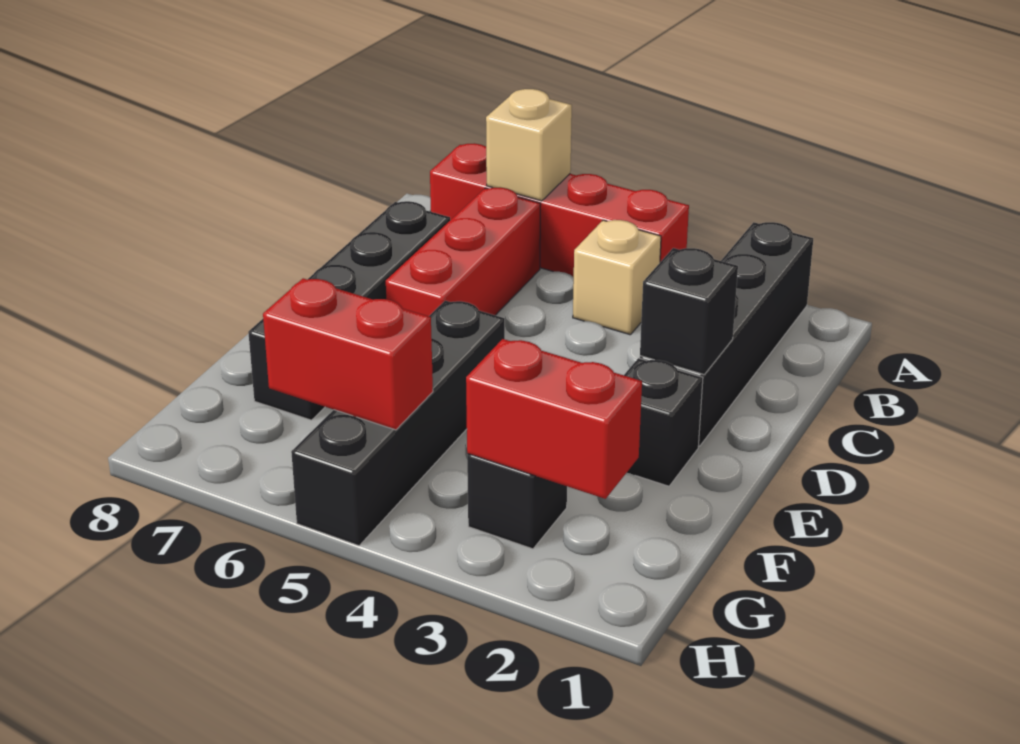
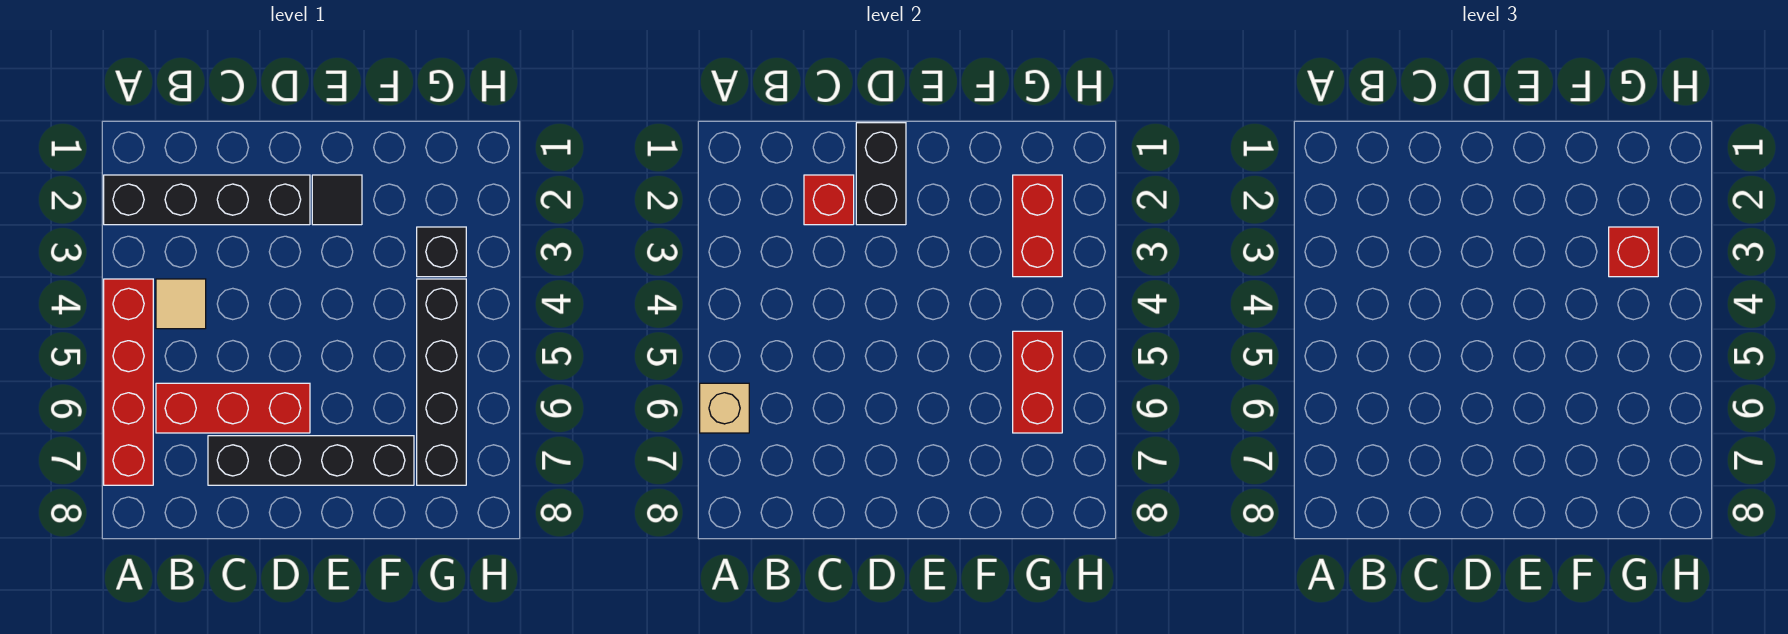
tan brick B4 level 1 -> tan tile B4 level 1
none -> red brick C2 level 2
black brick D2 level 2 -> black brick D1:D2 level 2
black brick E2 level 1 -> black tile E2 level 1
black brick E5:H5 level 1 -> black brick G4:G7 level 1
none -> red brick G3 level 3

